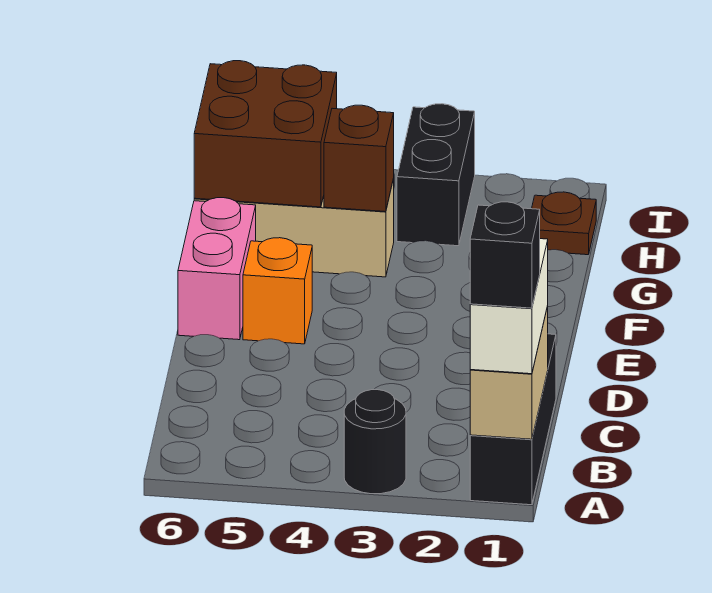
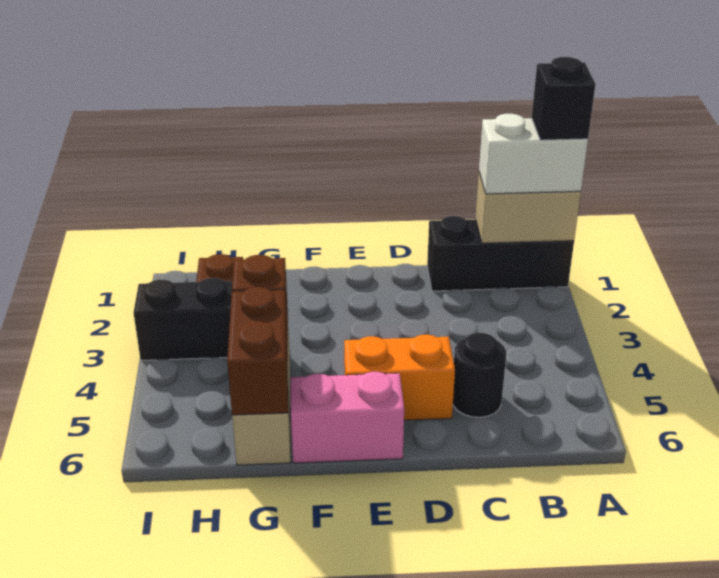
black round brick A3 level 1 -> black round brick C5 level 1
orange brick E5 level 1 -> orange brick D5:E5 level 1
brown brick G5:H6 level 2 -> brown brick G5:G6 level 2

